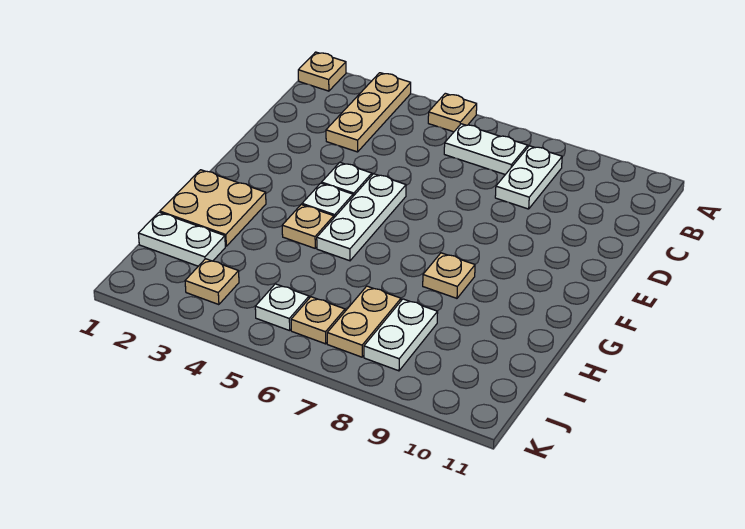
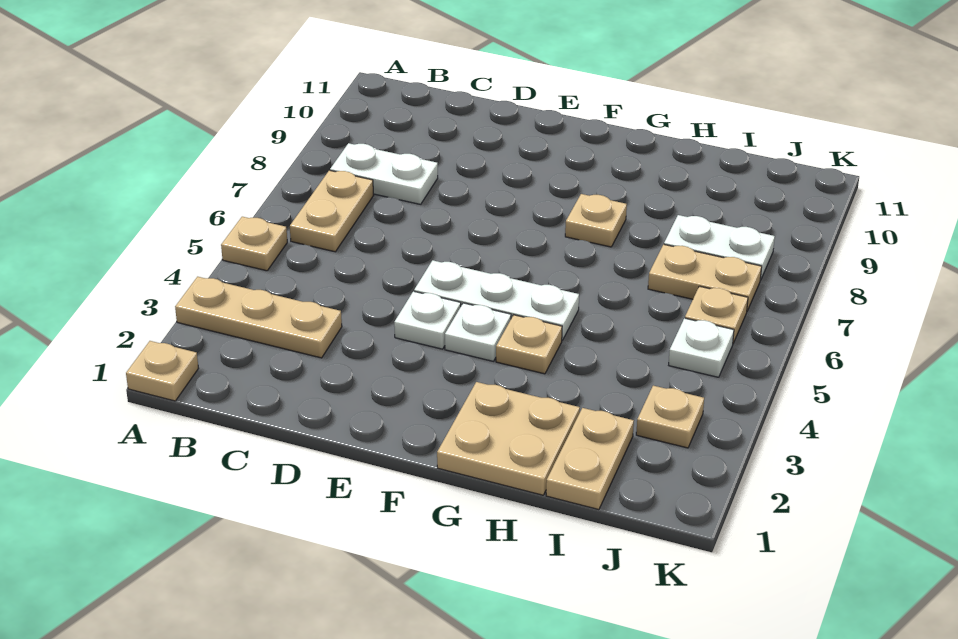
white plate B6:B7 level 1 -> tan plate B6:B7 level 1
white plate I1:I2 level 1 -> tan plate I1:I2 level 1

